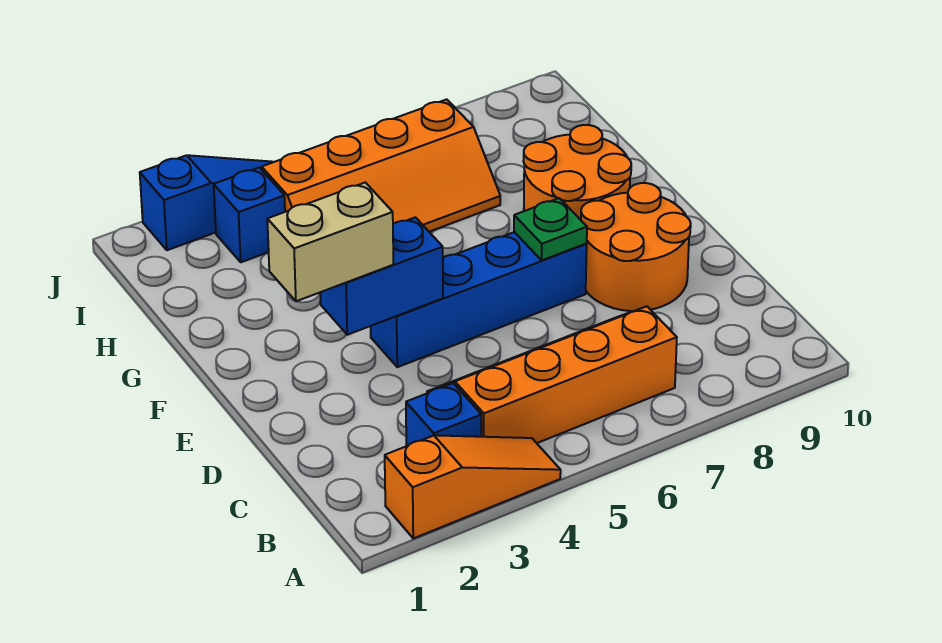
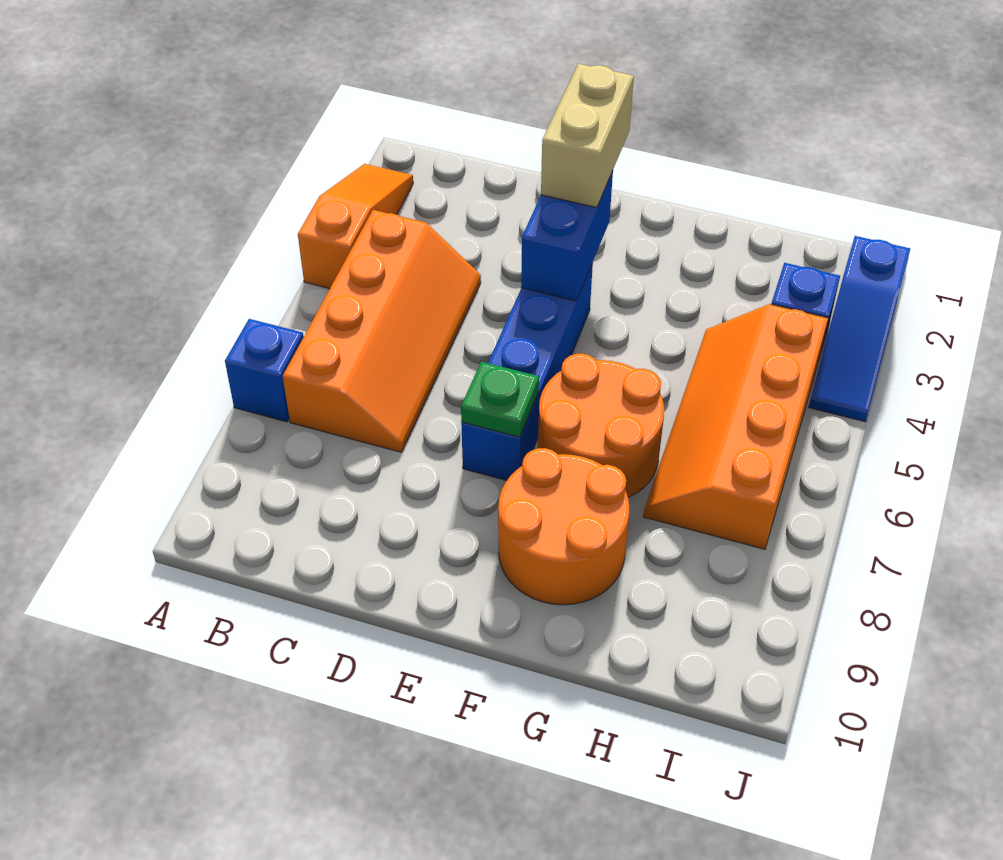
orange slope A2:A4 level 1 top 2 -> orange slope A2:A4 level 1 top 4
blue brick B3 level 1 -> blue brick A7 level 1
orange round brick D8:E9 level 1 -> orange round brick F6:G7 level 1

